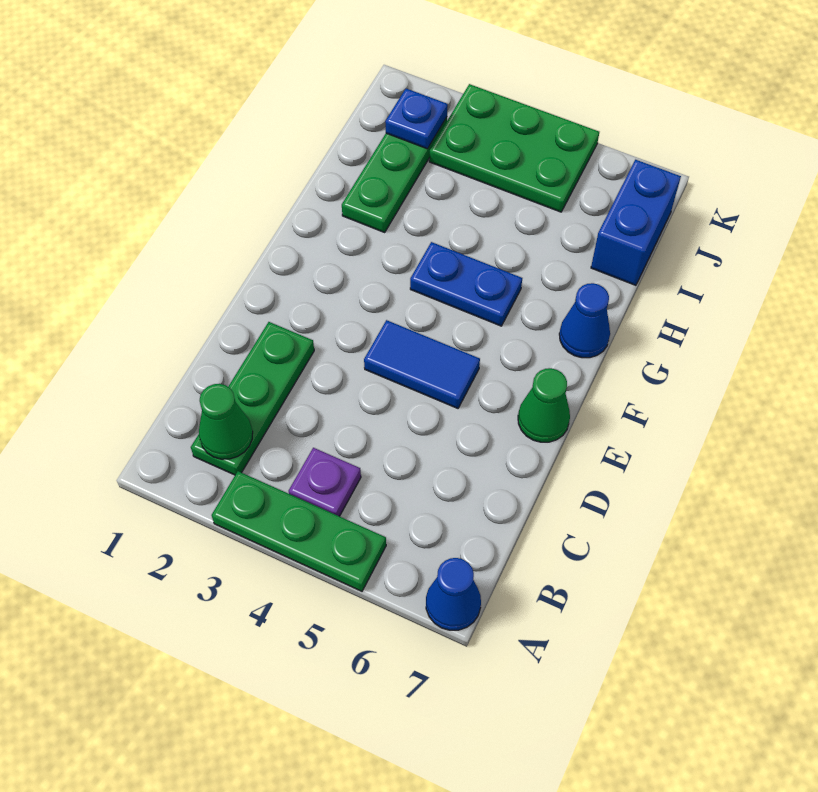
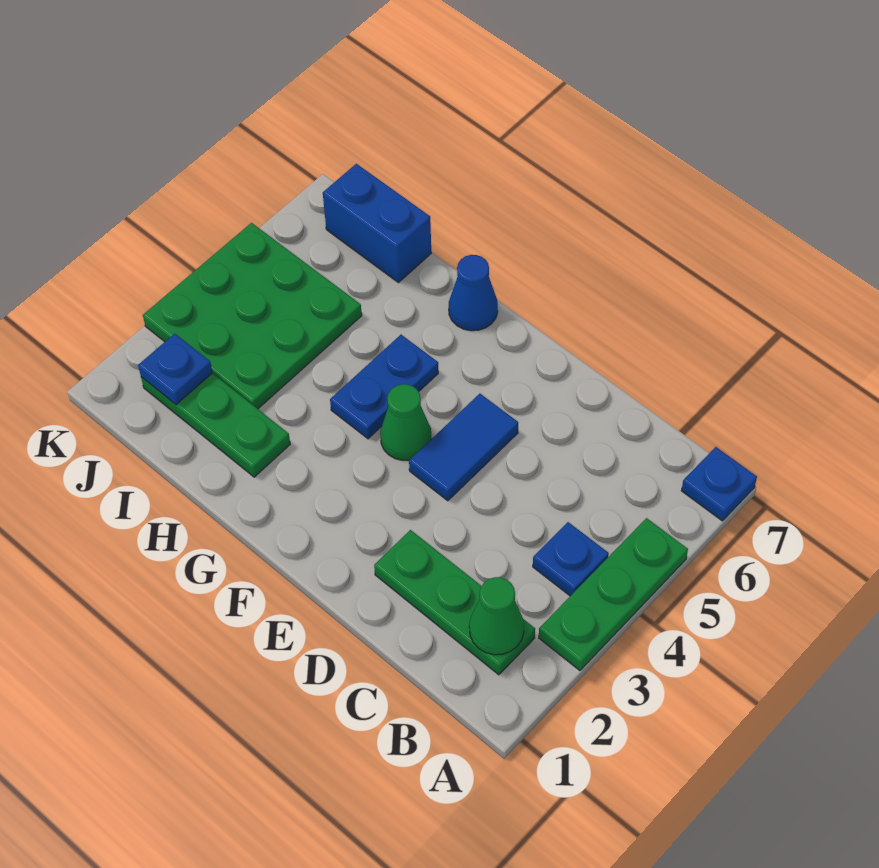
blue cone A7 level 1 -> blue plate A7 level 1
purple plate B4 level 1 -> blue plate B4 level 1
green cone E7 level 1 -> green cone F4 level 1
green plate J3:K5 level 1 -> green plate I3:K5 level 1

